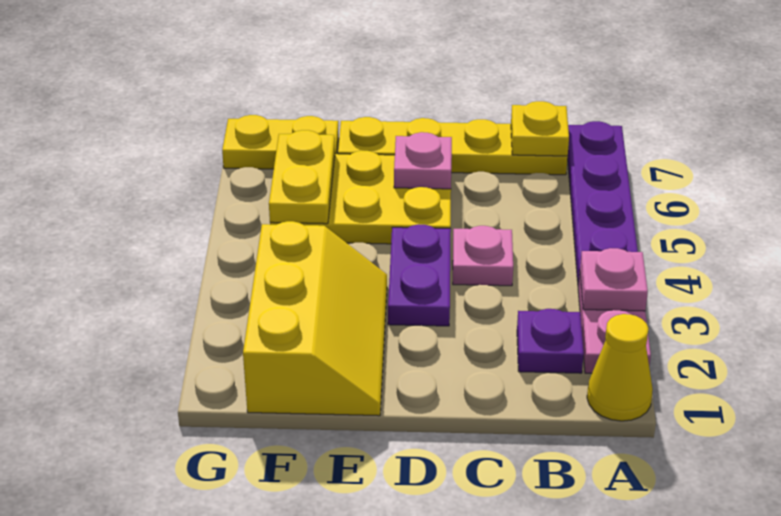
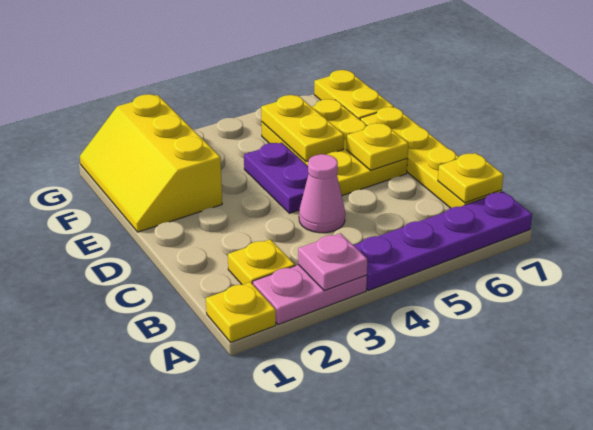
yellow cone A1 level 1 -> yellow plate A1 level 1
purple plate B2 level 1 -> yellow plate B2 level 1
pink plate C4 level 1 -> pink cone C4 level 1
purple plate D3:D4 level 1 -> purple plate D4:E4 level 1
pink plate D6 level 2 -> yellow plate D6 level 2
yellow slope E1:F3 level 1 top F -> yellow slope E1:G2 level 1 top 2
yellow plate F5:F6 level 2 -> yellow plate E5:F5 level 2

